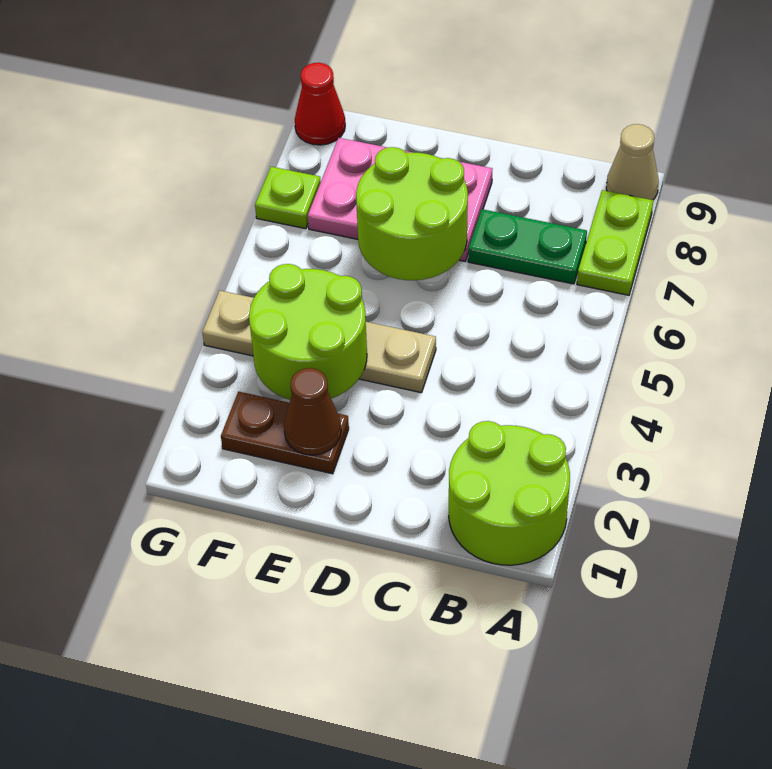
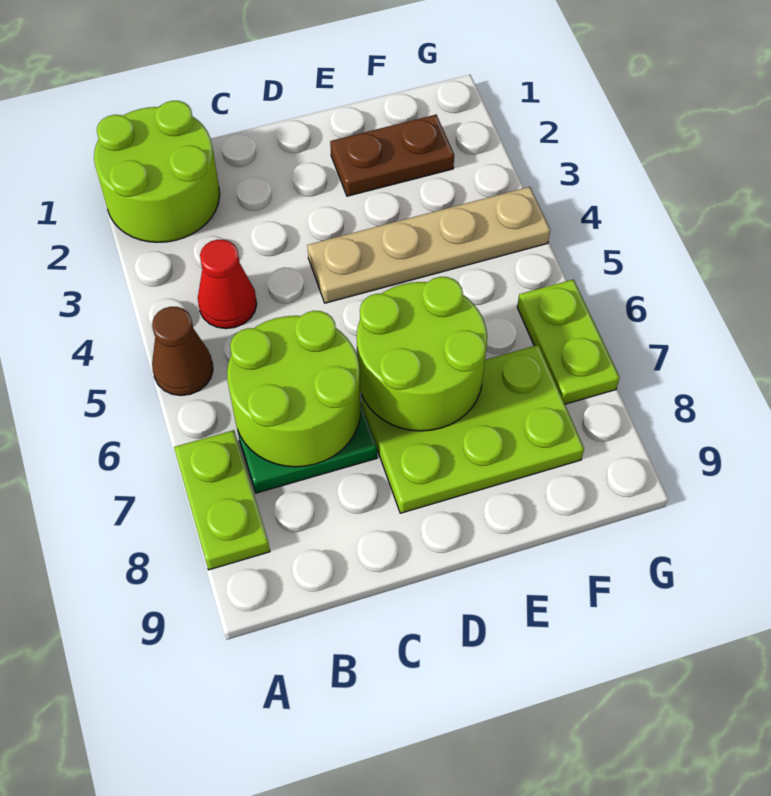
tan cone A9 level 1 -> none
pink plate D7:F8 level 1 -> lime plate D7:F8 level 1
brown cone E2 level 2 -> brown cone A5 level 1
lime round brick E3:F4 level 2 -> lime round brick B6:C7 level 2
lime plate G7 level 1 -> lime plate G6:G7 level 1
red cone G9 level 1 -> red cone B4 level 1

